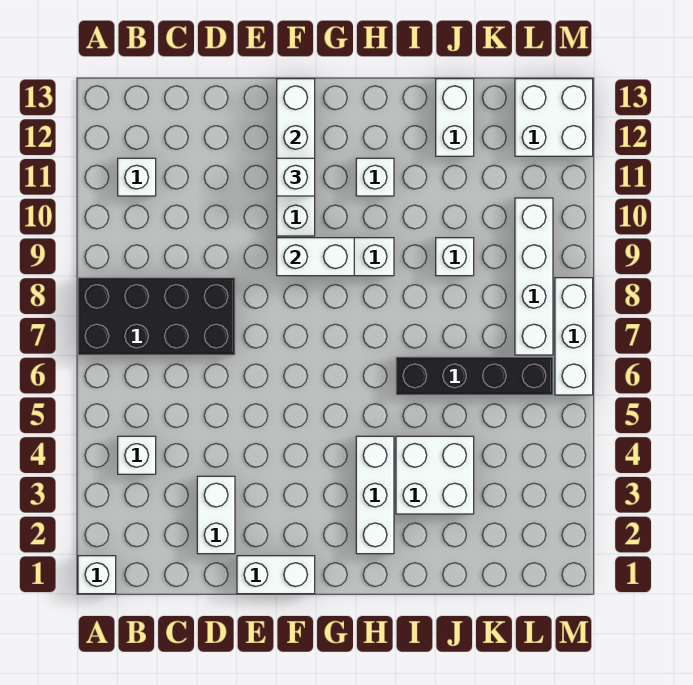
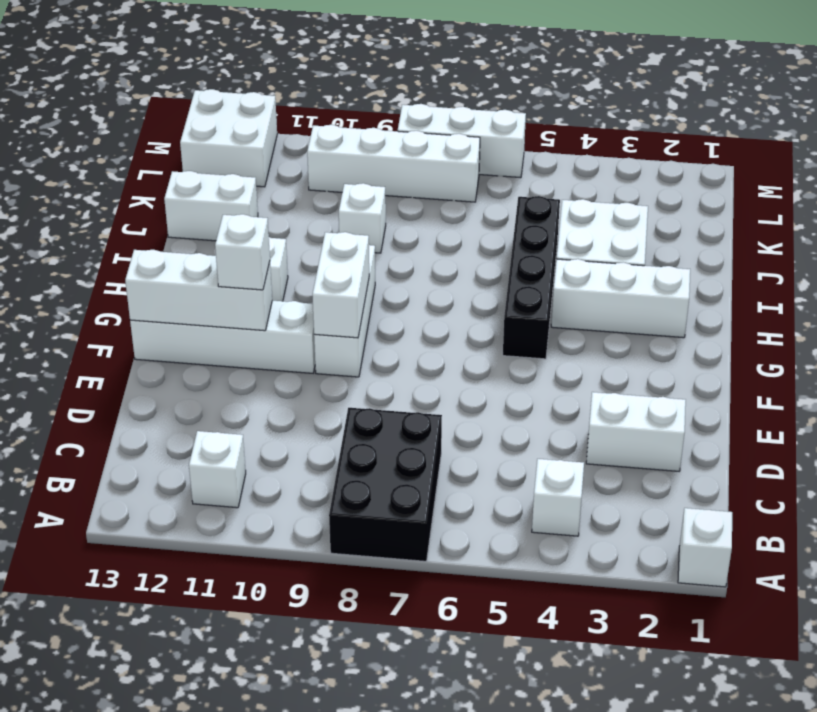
black brick A7:D8 level 1 -> black brick A7:C8 level 1
white brick E1:F1 level 1 -> none
black brick I6:L6 level 1 -> black brick G5:J5 level 1

